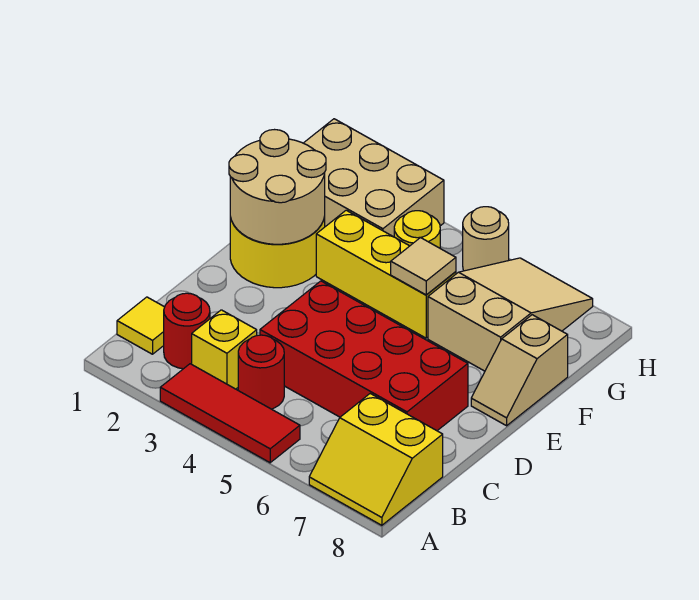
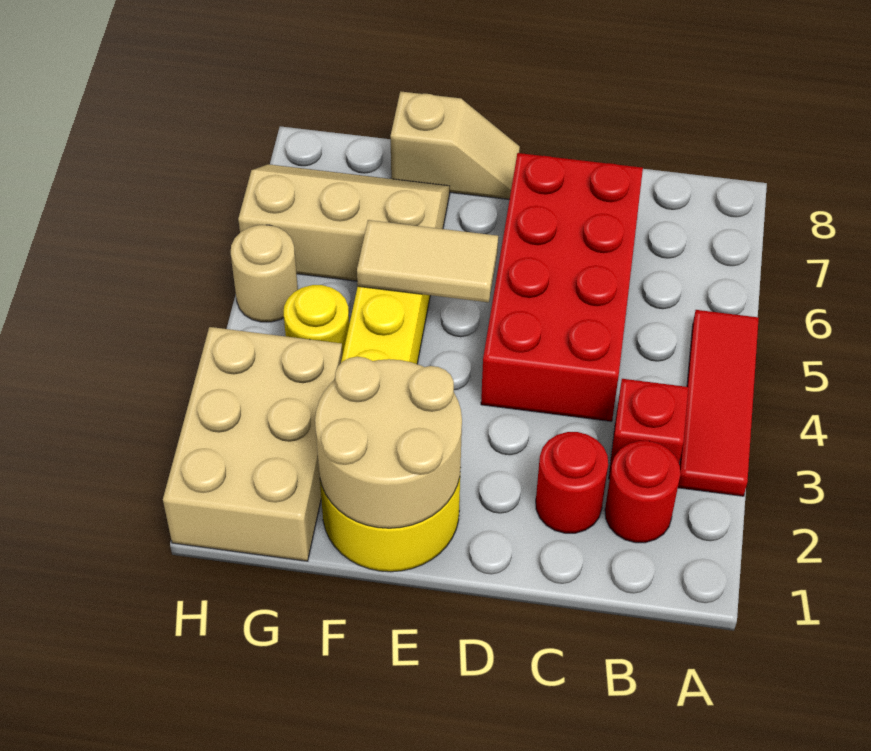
yellow slope A7:B8 level 1 top B -> none
yellow tile B1 level 1 -> none
yellow brick B3 level 1 -> red brick B3 level 1
red round brick B4 level 1 -> red round brick C2 level 1
tan tile F5 level 2 -> tan tile E5:F5 level 2
tan slope F6:H7 level 1 top F -> tan slope F6:H7 level 1 top 6

